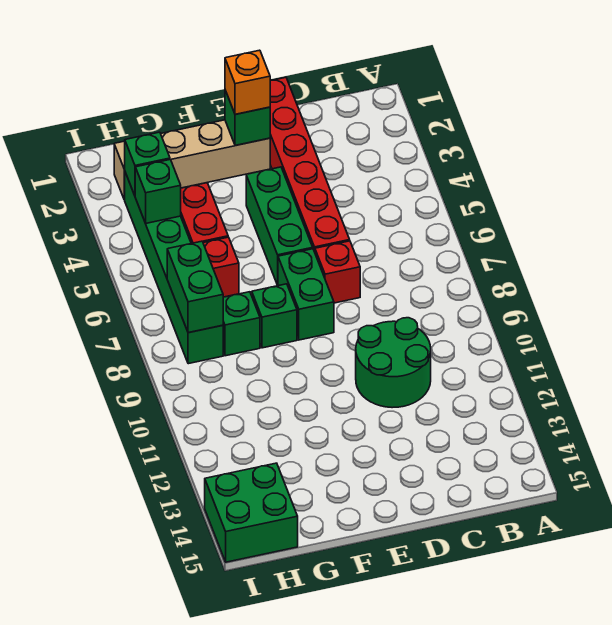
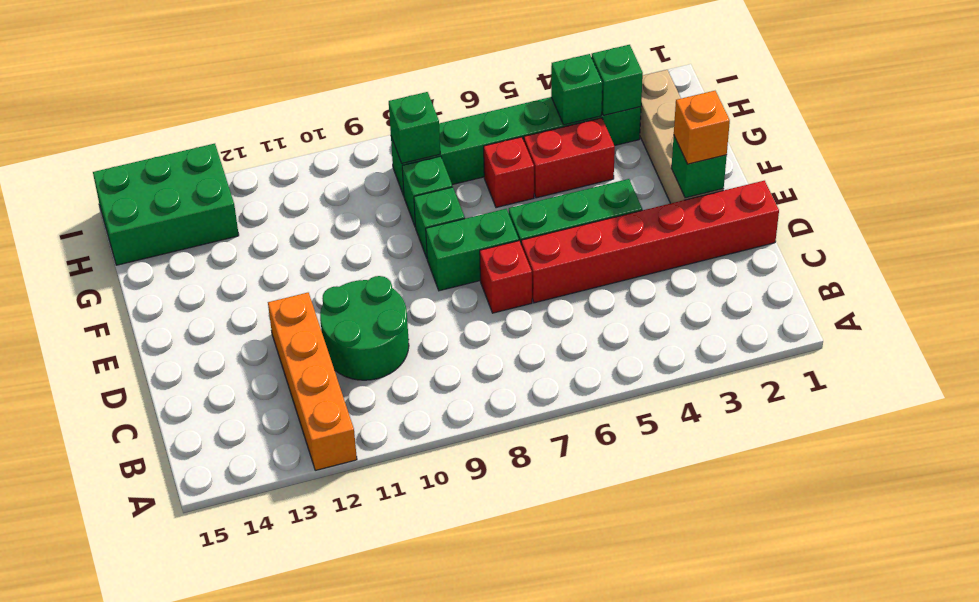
none -> orange brick A12:D12 level 1
green brick H7:H8 level 2 -> green brick H8 level 2
green brick H14:I15 level 1 -> green brick H13:I15 level 1

